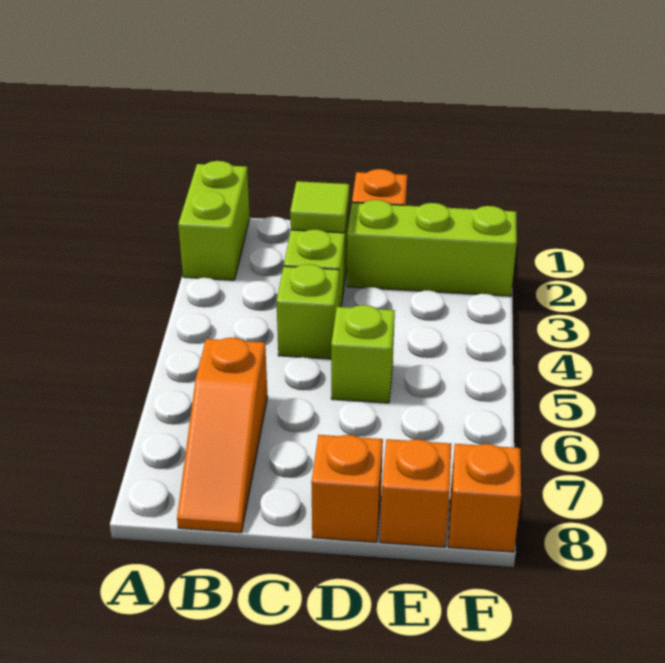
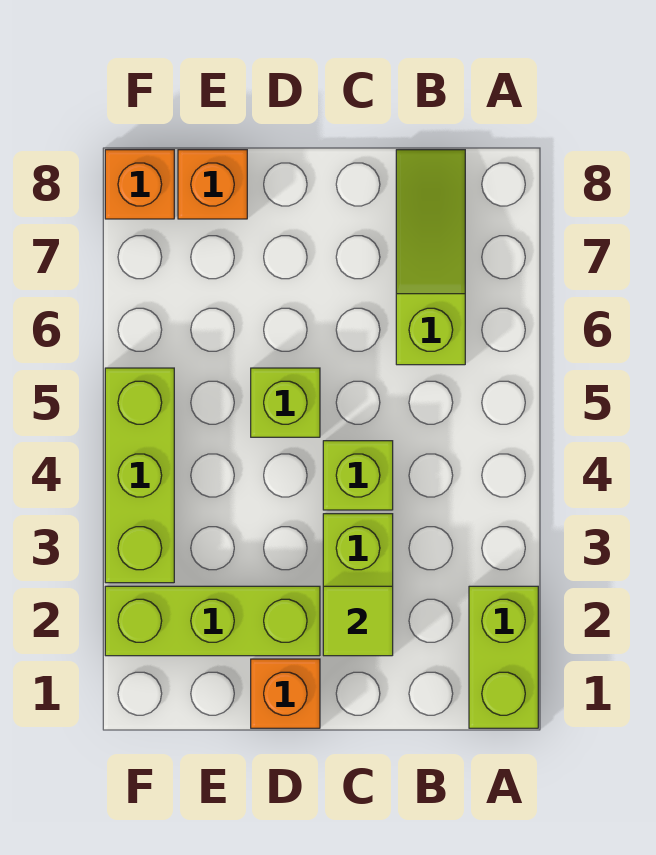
orange slope B6:B8 level 1 top 6 -> lime slope B6:B8 level 1 top 6
orange brick D8 level 1 -> none
none -> lime brick F3:F5 level 1

